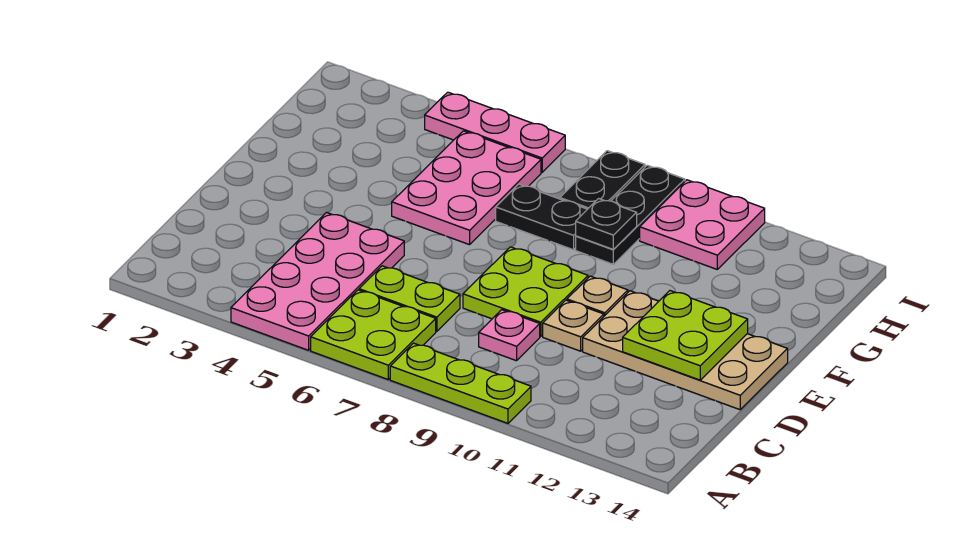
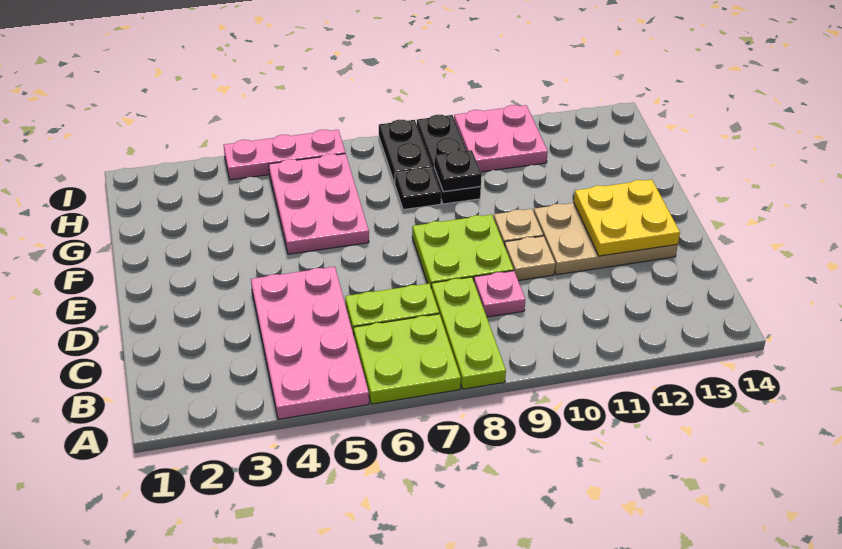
lime plate A8:A10 level 1 -> lime plate A8:C8 level 1
tan plate D11:E14 level 1 -> tan plate D11:E13 level 1
lime plate D12:E13 level 2 -> yellow plate D12:E13 level 2
black plate G7:G8 level 1 -> black plate G8 level 1

